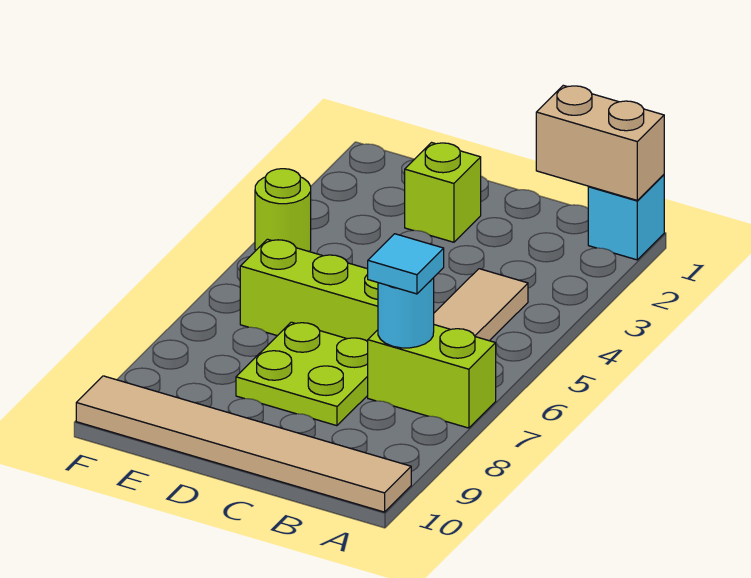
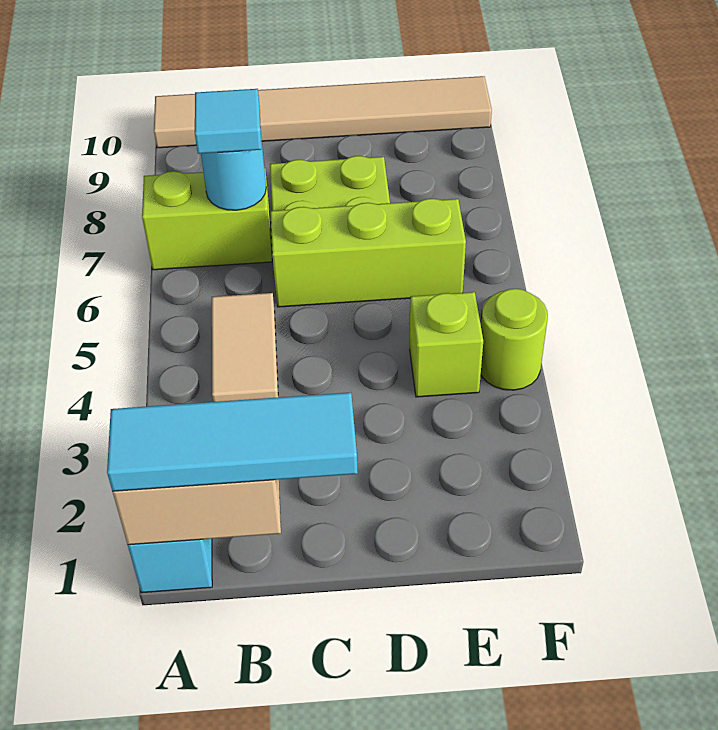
none -> cyan tile A1:C1 level 3
lime brick D2 level 1 -> lime brick E4 level 1

